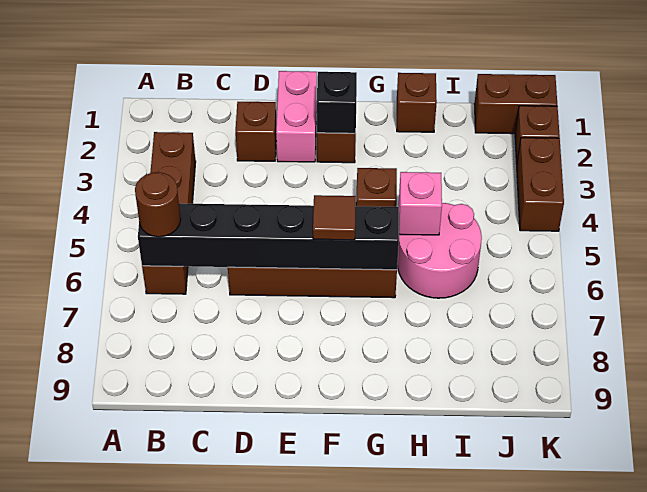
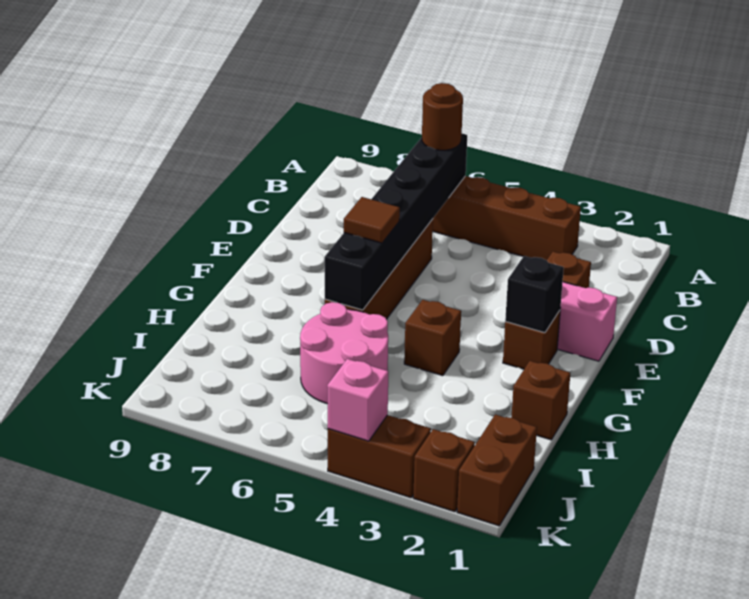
pink brick H5 level 2 -> pink brick K4 level 2

